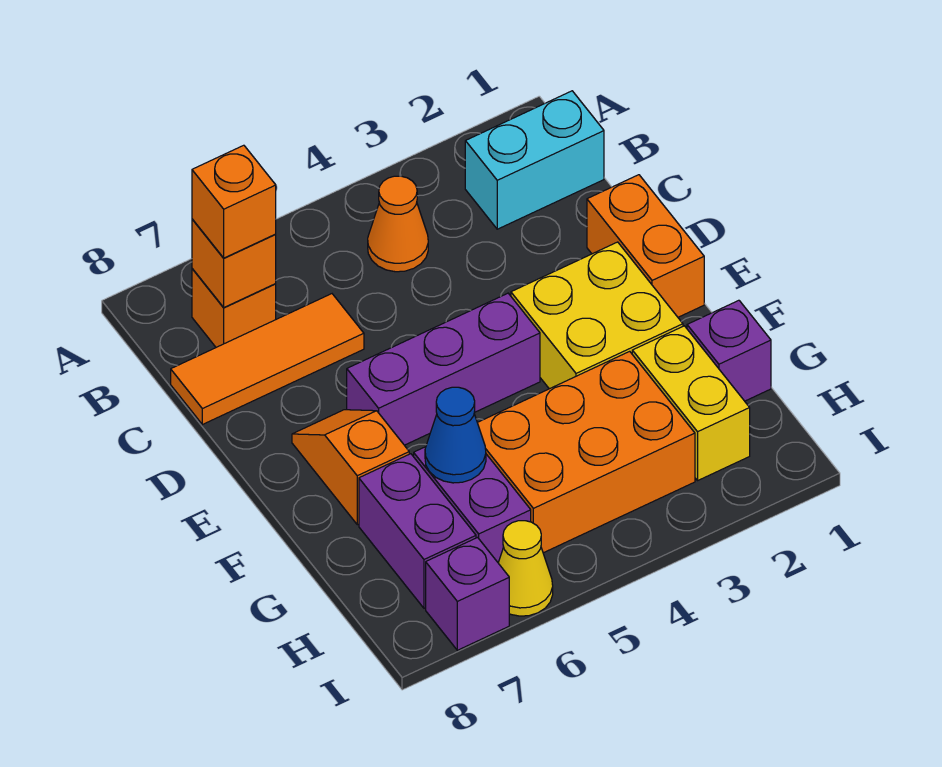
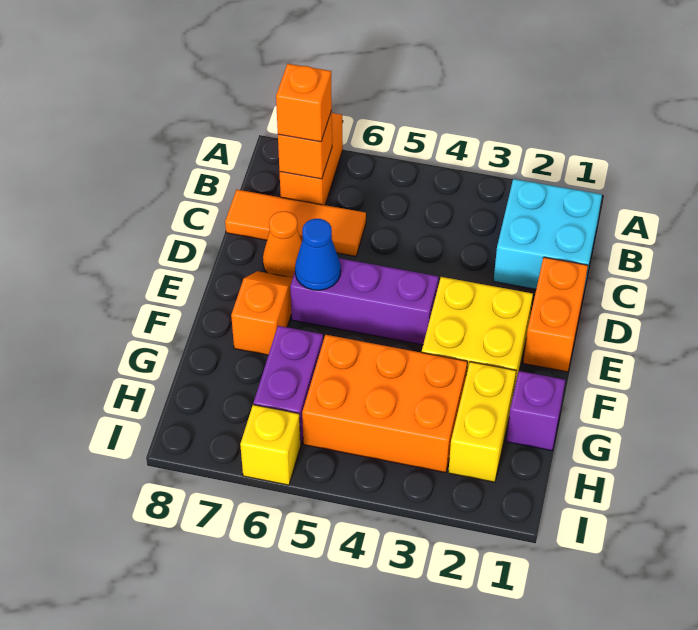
cyan brick B1:B2 level 1 -> cyan brick B1:C2 level 1
orange cone B4 level 1 -> orange cone D7 level 1
orange brick B7 level 1 -> orange brick A7:B7 level 1
blue cone G6 level 2 -> blue cone E6 level 2
purple brick G7:H7 level 1 -> none
yellow cone I6 level 1 -> yellow brick I6 level 1
purple brick I7 level 1 -> none

